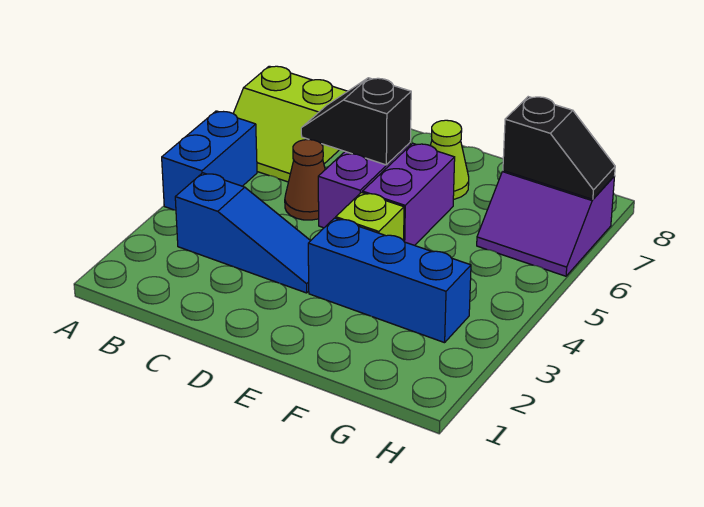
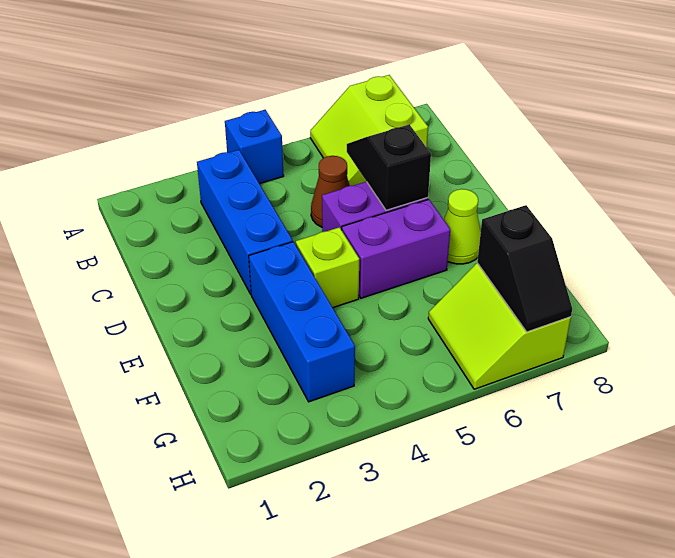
blue brick A4:A5 level 1 -> blue brick A4 level 1
blue slope B3:D3 level 1 top B -> blue brick B3:D3 level 1
purple slope G6:H7 level 1 top 7 -> lime slope G6:H7 level 1 top 7

